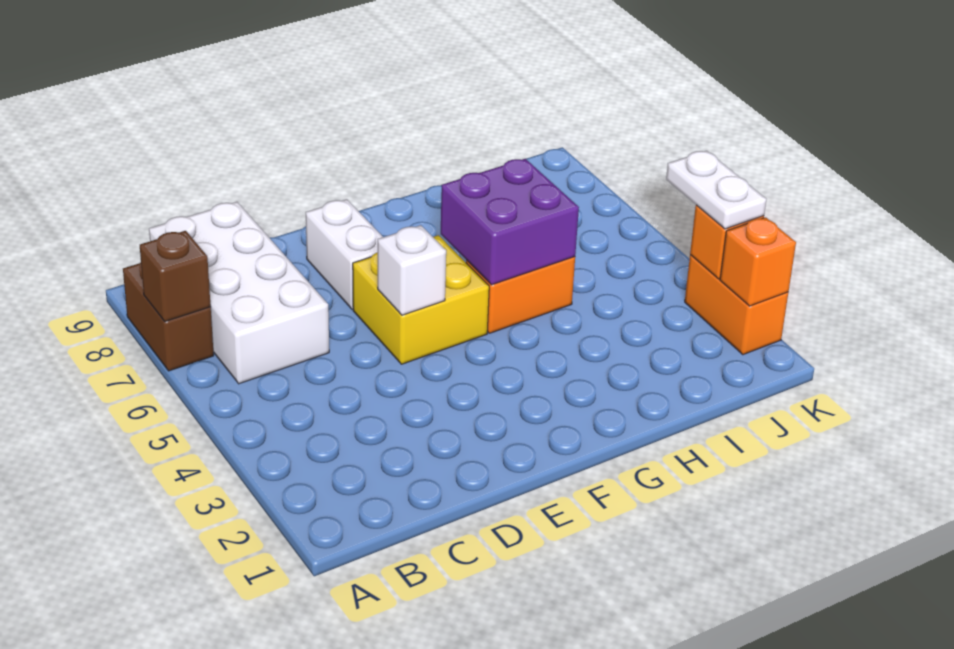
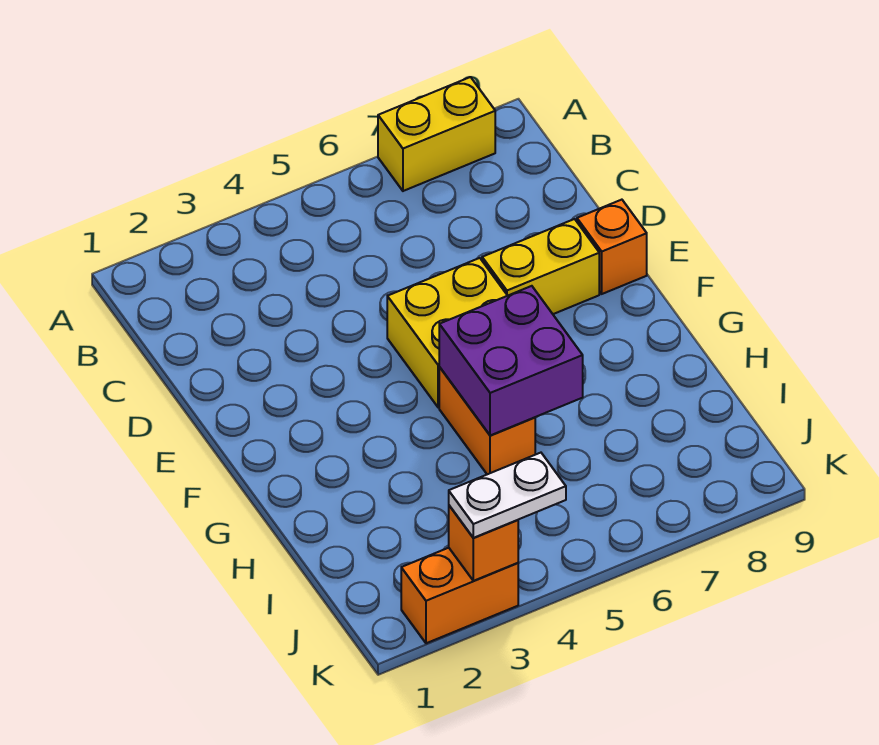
brown brick A7:A8 level 1 -> yellow brick A7:A8 level 1
brown brick A7 level 2 -> none
white brick B6:C9 level 1 -> none
white brick E5 level 2 -> none
white brick E7:E8 level 1 -> yellow brick E7:E8 level 1
orange brick K2 level 2 -> orange brick E9 level 1

